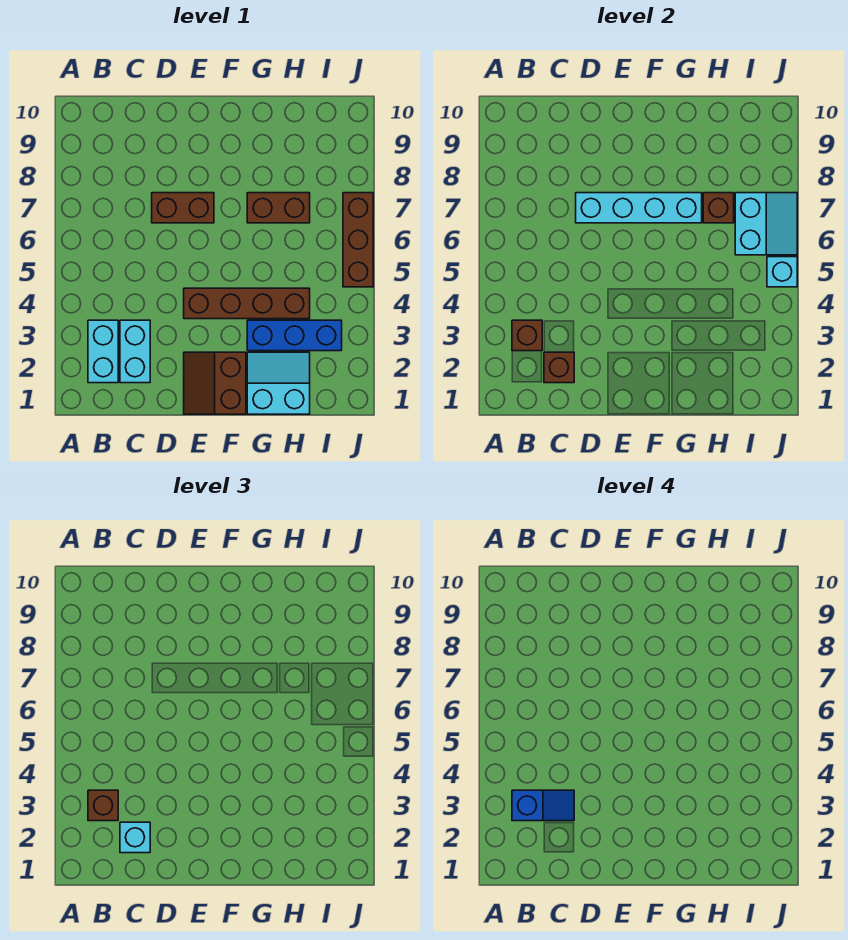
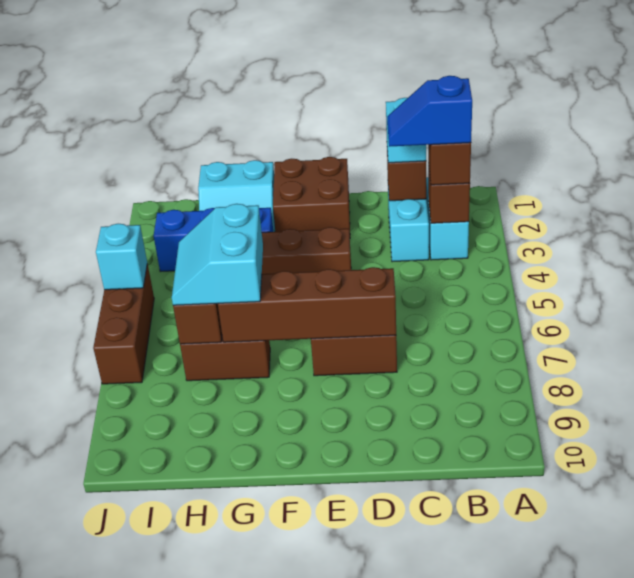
cyan brick D7:G7 level 2 -> brown brick D7:G7 level 2
brown slope E1:F2 level 1 top F -> brown brick E1:F2 level 1
cyan slope I6:J7 level 2 top I -> cyan slope G6:H7 level 3 top G

